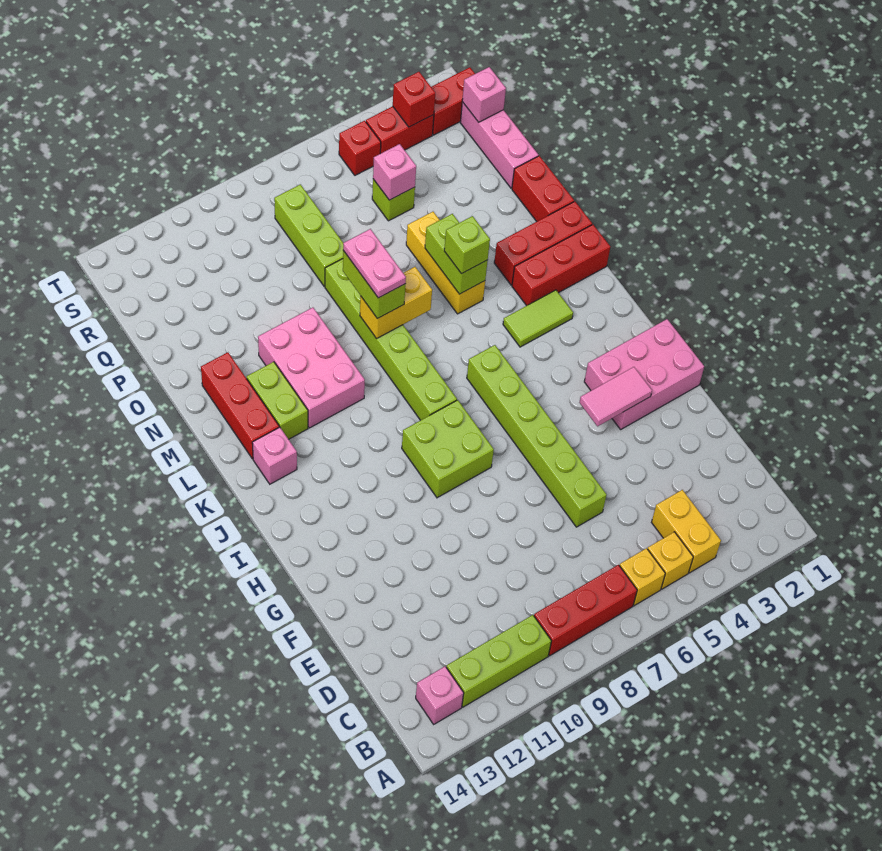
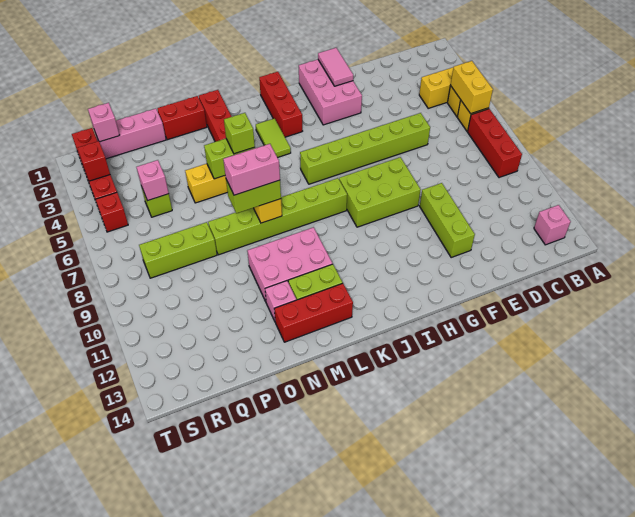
none -> yellow brick B5:B6 level 2
lime brick B10:B12 level 1 -> lime brick F10:F12 level 1
pink tile G3:G4 level 2 -> pink tile G1:G2 level 2
lime brick H8:I9 level 1 -> lime brick G8:I9 level 1
pink brick K13 level 1 -> pink brick N12 level 1
red brick L1:L3 level 1 -> red brick J1:J3 level 1
pink plate M8:N8 level 4 -> pink brick M8:N8 level 4

